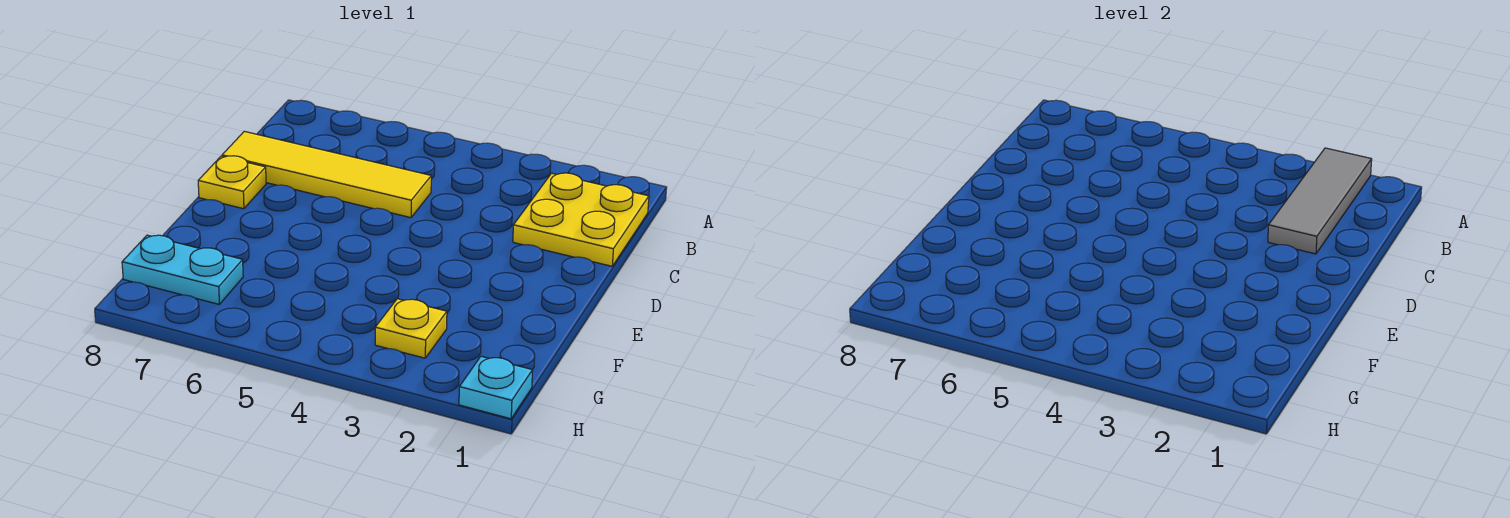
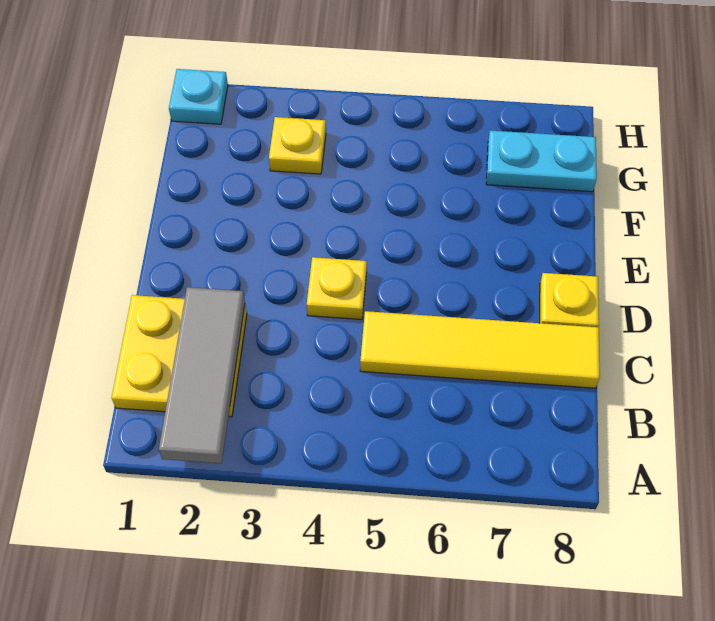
none -> yellow plate D4 level 1

